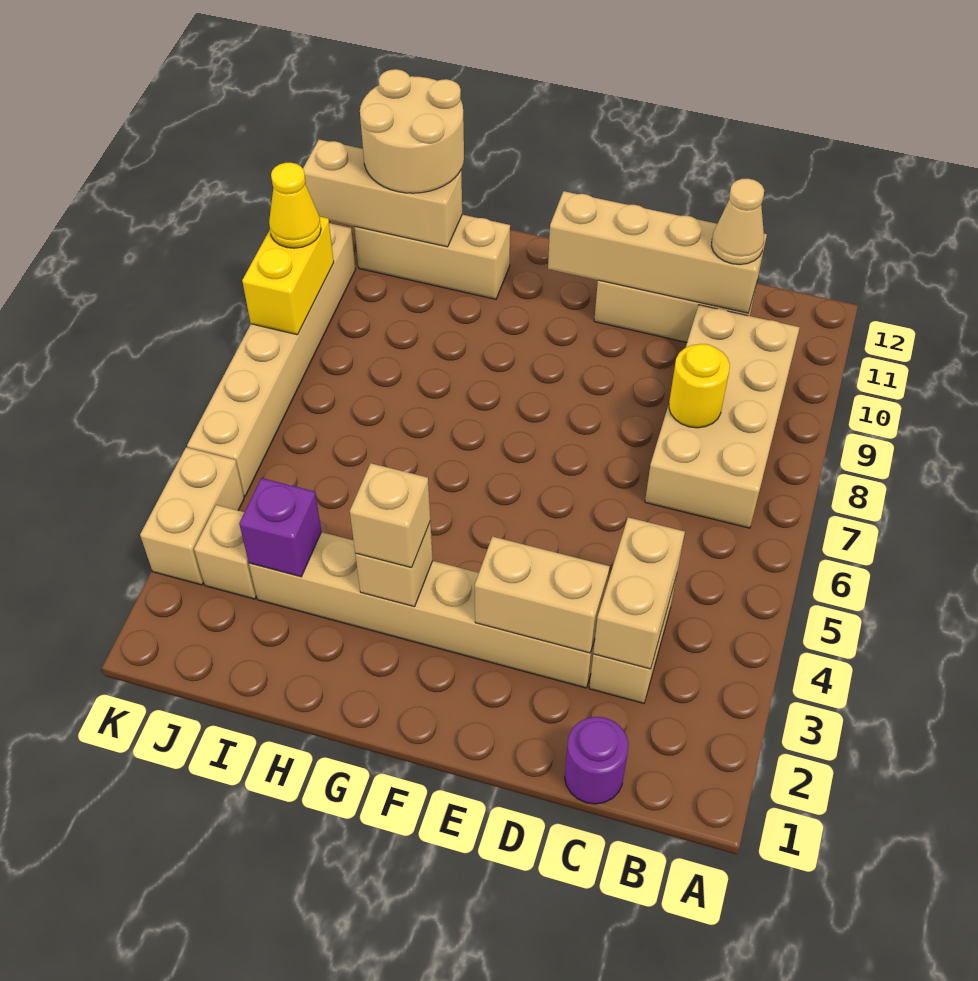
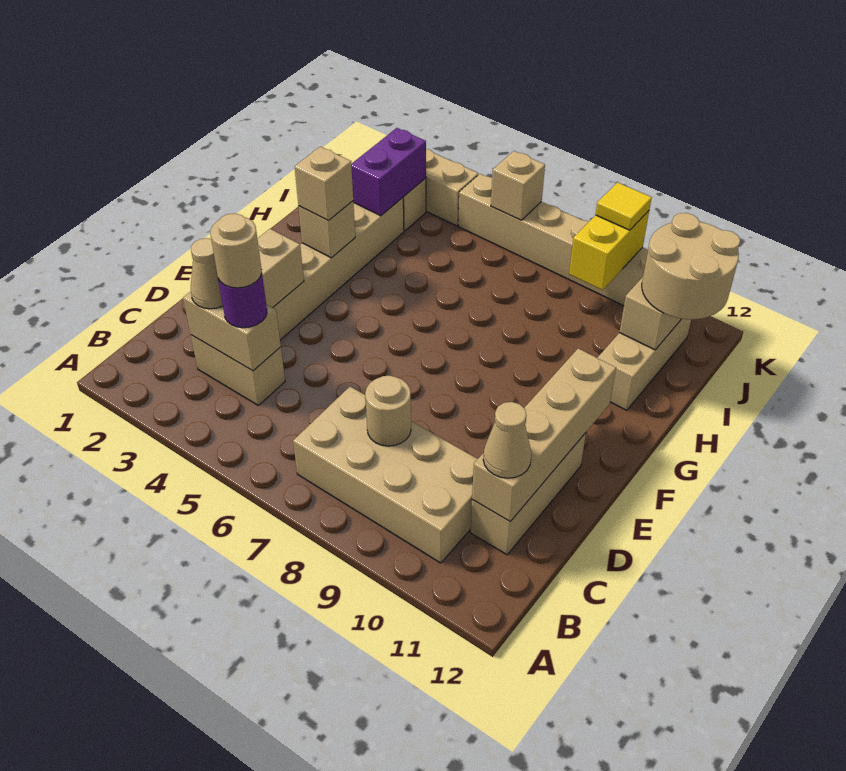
purple round brick C1 level 1 -> purple round brick C4 level 3
none -> tan cone C3 level 3
none -> tan round brick C4 level 4
yellow round brick C8 level 2 -> tan round brick C8 level 2
purple brick I3 level 2 -> purple brick I3:J3 level 2
none -> tan brick K6 level 2
yellow brick K8:K9 level 2 -> yellow brick J9:K9 level 2
yellow cone K9 level 3 -> yellow tile K9 level 3

